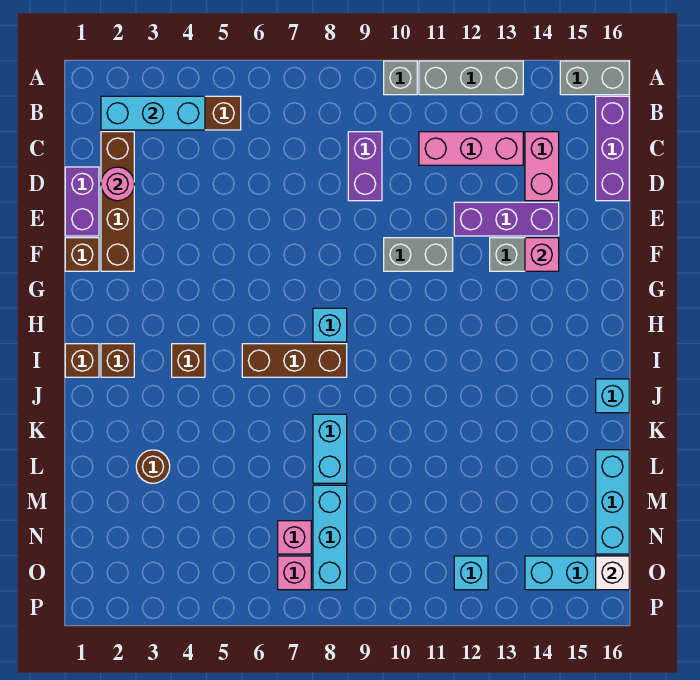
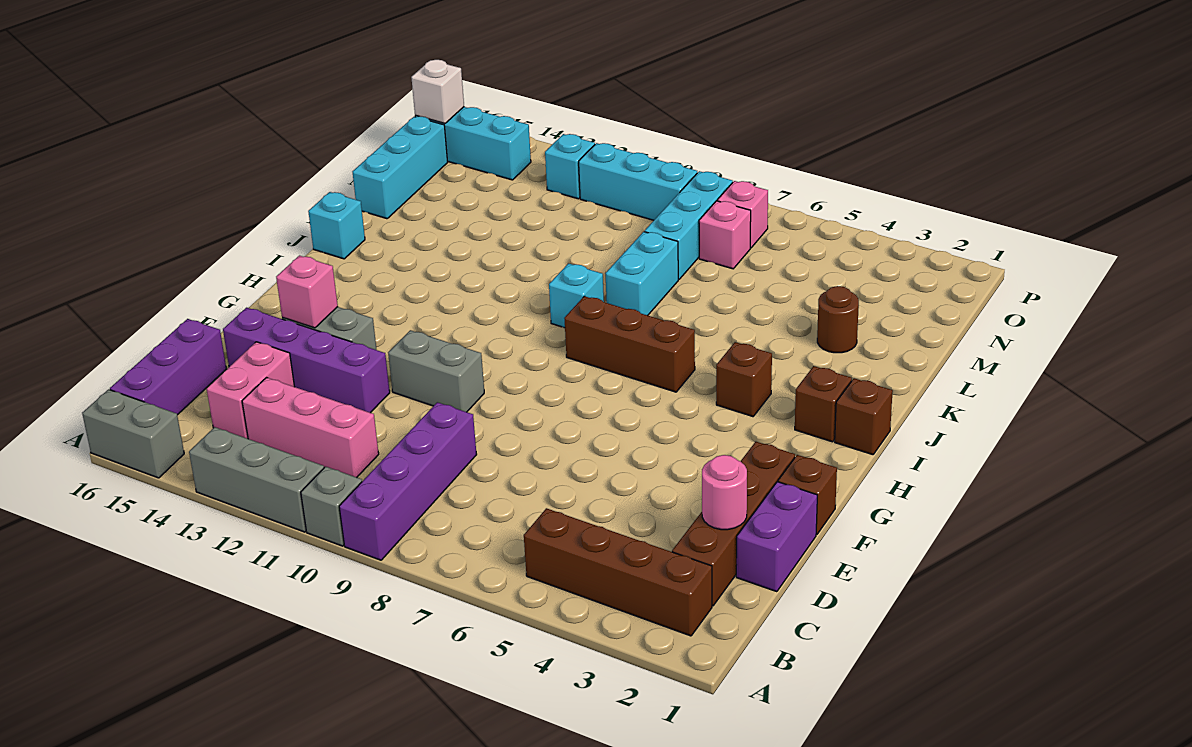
cyan brick B2:B4 level 2 -> cyan brick O9:O11 level 1
purple brick C9:D9 level 1 -> purple brick A9:D9 level 1
purple brick E12:E14 level 1 -> purple brick E12:E15 level 1
cyan brick H8 level 1 -> cyan brick J9 level 1

